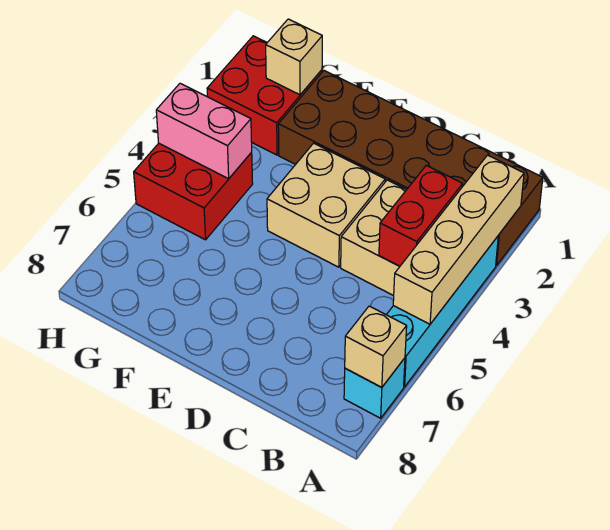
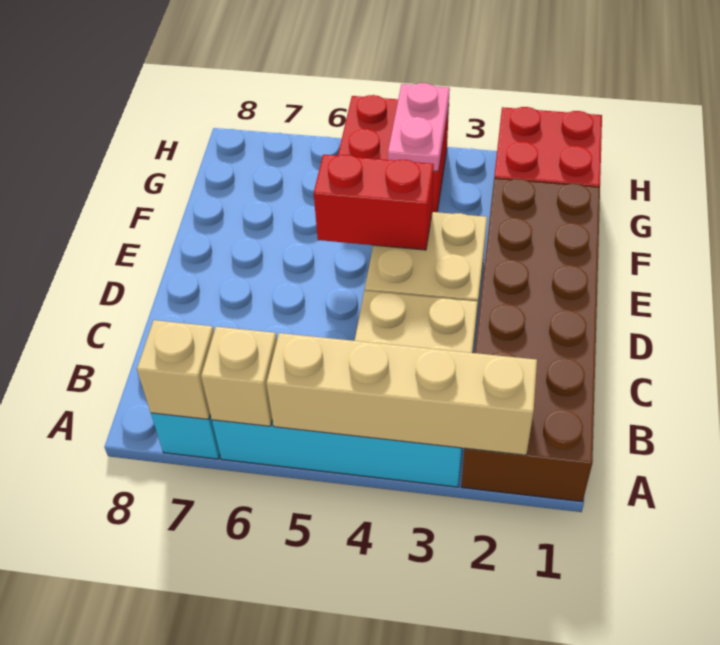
red brick B3:B4 level 2 -> red brick E4:E5 level 2
tan brick G1 level 2 -> tan brick A6 level 2
pink brick G4:H4 level 2 -> pink plate G4:H4 level 2

